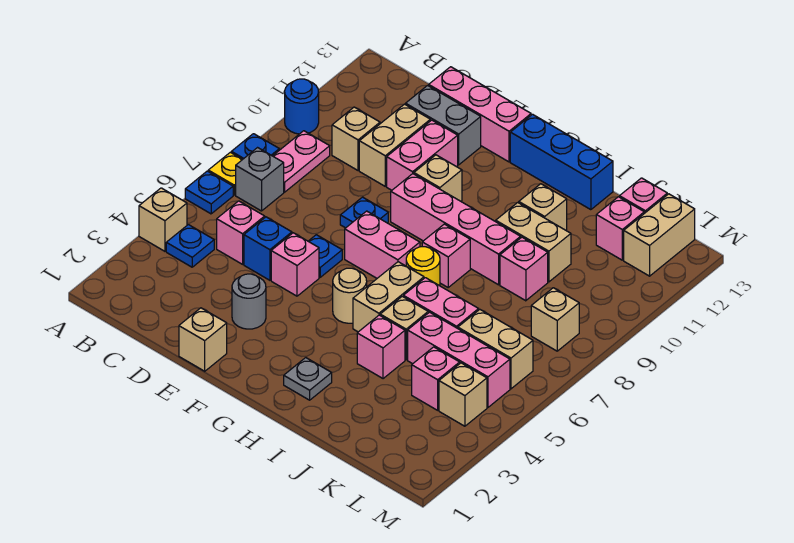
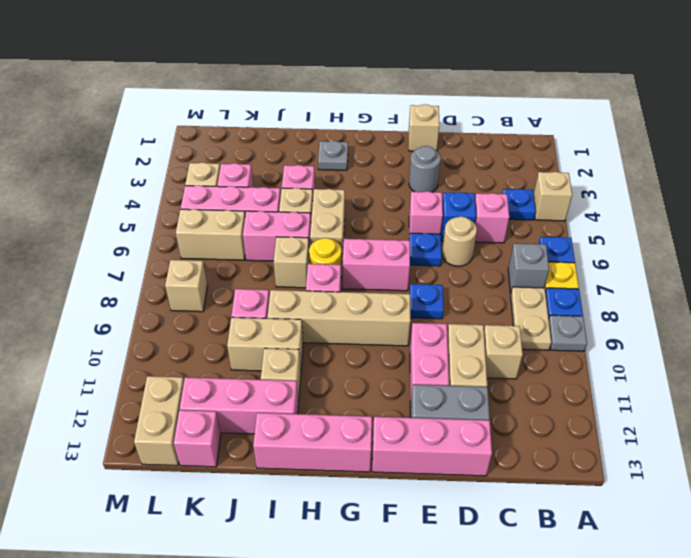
none -> grey plate A9 level 1
blue round brick A10 level 1 -> none
pink plate B8:B9 level 1 -> tan plate B8:B9 level 1
pink brick F9:I9 level 1 -> tan brick F9:I9 level 1
tan brick F10 level 1 -> tan brick I7 level 1
tan round brick G5 level 1 -> tan round brick D6 level 1
blue brick G13:I13 level 1 -> pink brick G13:I13 level 1
pink brick K12 level 1 -> pink brick I12:K12 level 1

